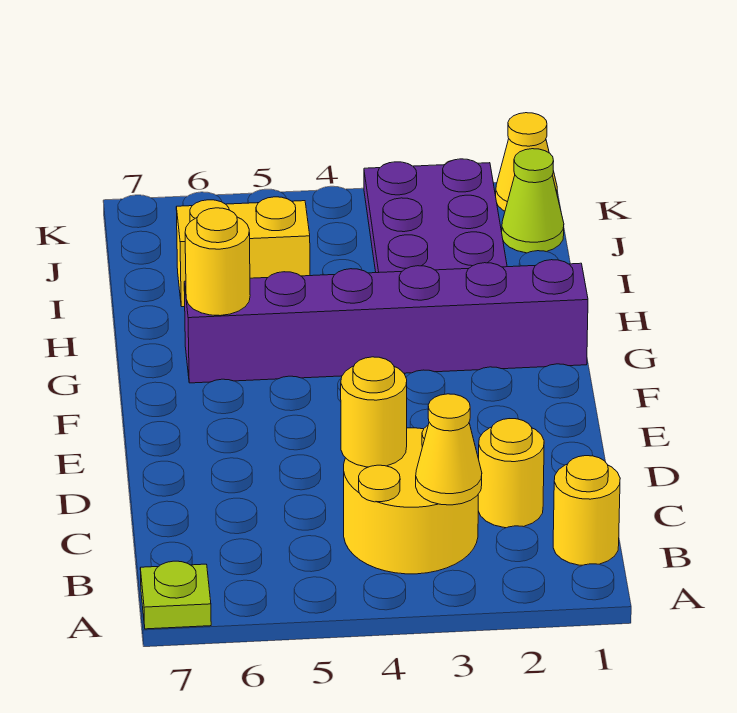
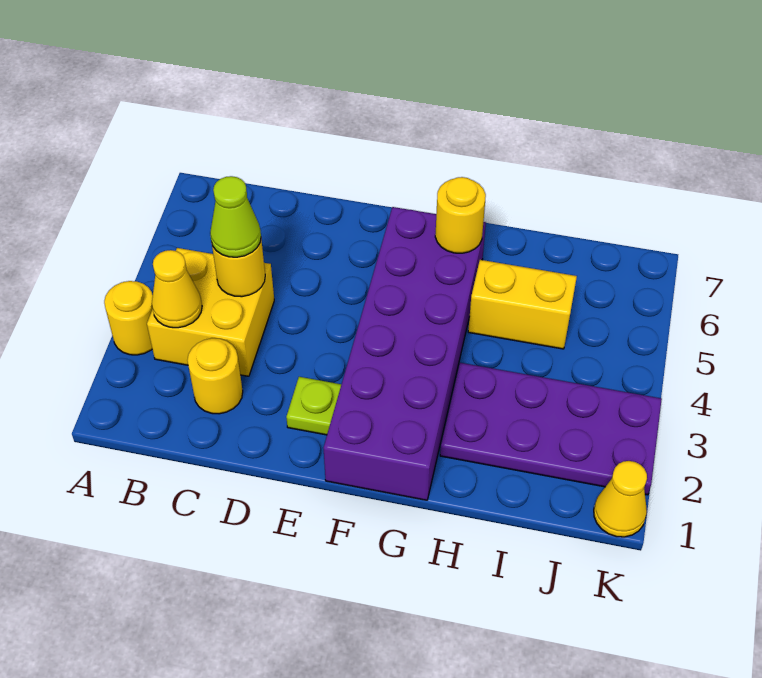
lime plate A7 level 1 -> lime plate E2 level 1
yellow round brick B1 level 1 -> yellow round brick A3 level 1
yellow round brick B3:C4 level 1 -> yellow brick B3:C4 level 1
purple brick G1:G6 level 1 -> purple brick F1:G6 level 1
yellow brick I5:I6 level 1 -> yellow brick H5:I5 level 1
lime cone J1 level 1 -> lime cone C4 level 3

